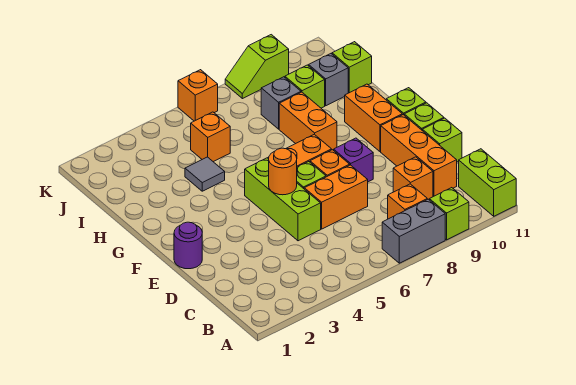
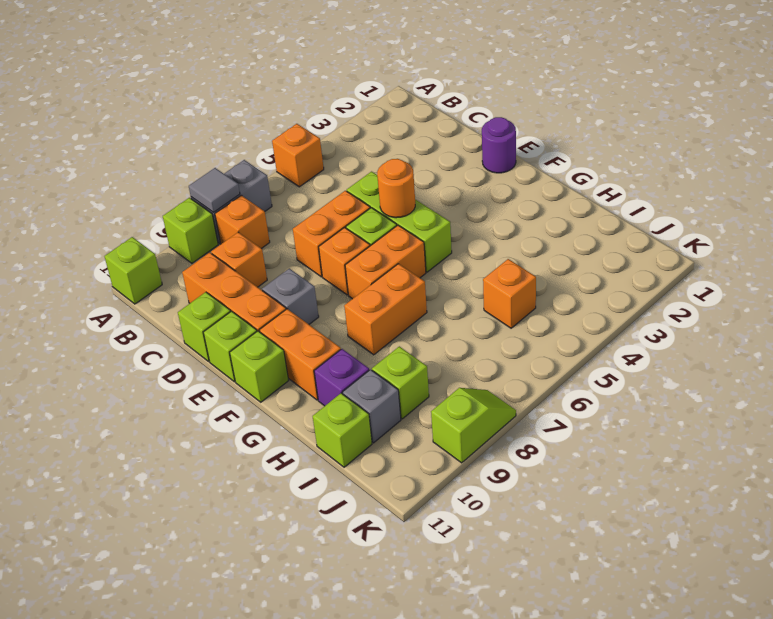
lime brick A11:B11 level 1 -> lime brick A11 level 1
purple brick E8 level 1 -> purple brick H10 level 1
orange brick G8:H8 level 1 -> orange brick G7:G8 level 1
grey tile H4 level 1 -> grey tile A8 level 2
grey brick I8 level 1 -> grey brick E9 level 1
orange brick K6 level 1 -> orange brick A5 level 1

